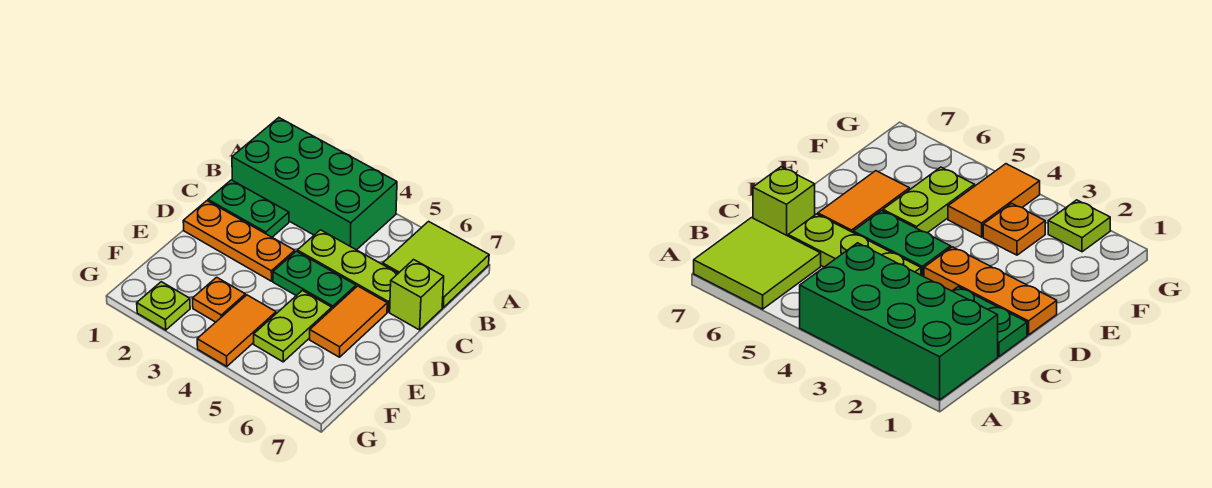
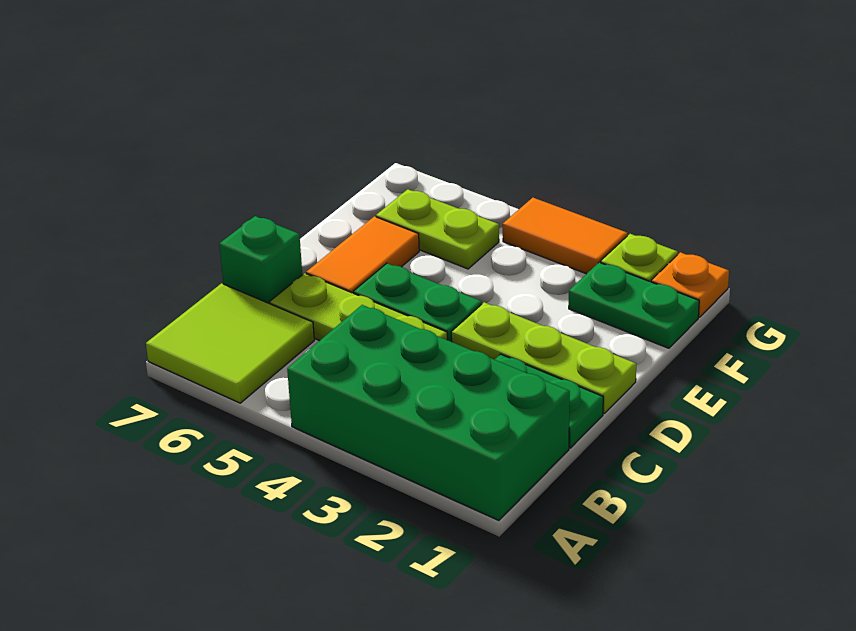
lime brick C7 level 1 -> green brick C7 level 1
orange plate D1:D3 level 1 -> lime plate D1:D3 level 1
lime plate E5:F5 level 1 -> lime plate F5:F6 level 1
none -> green plate F1:F2 level 1
orange plate F3 level 1 -> orange plate G1 level 1
orange tile F4:G4 level 1 -> orange tile G3:G4 level 1

